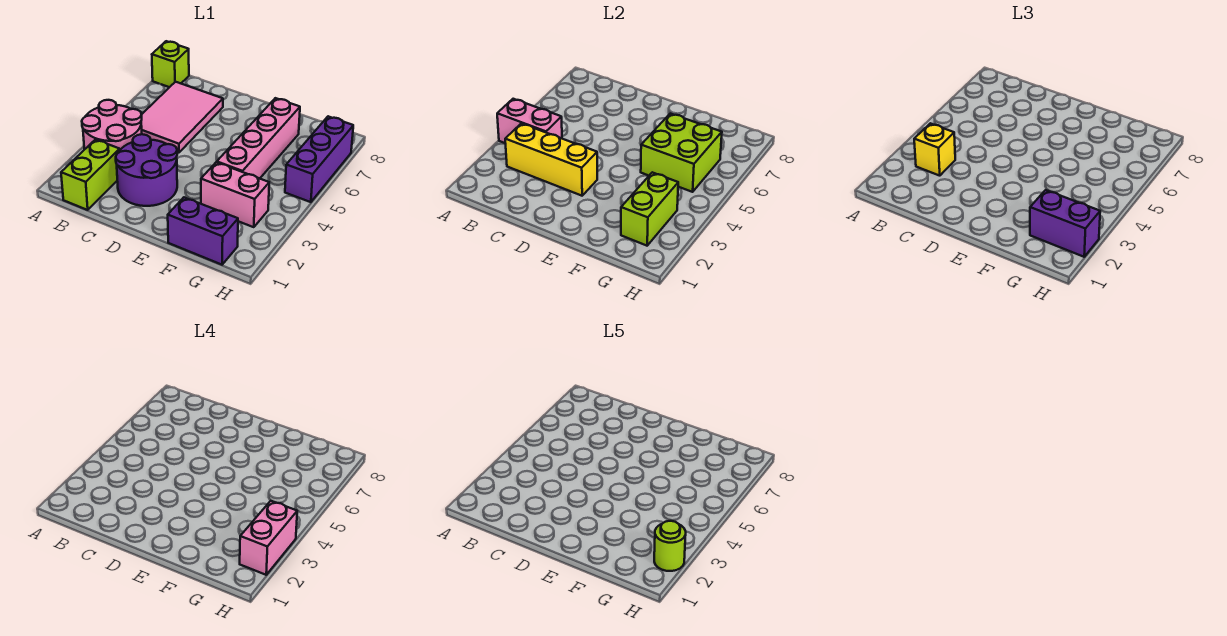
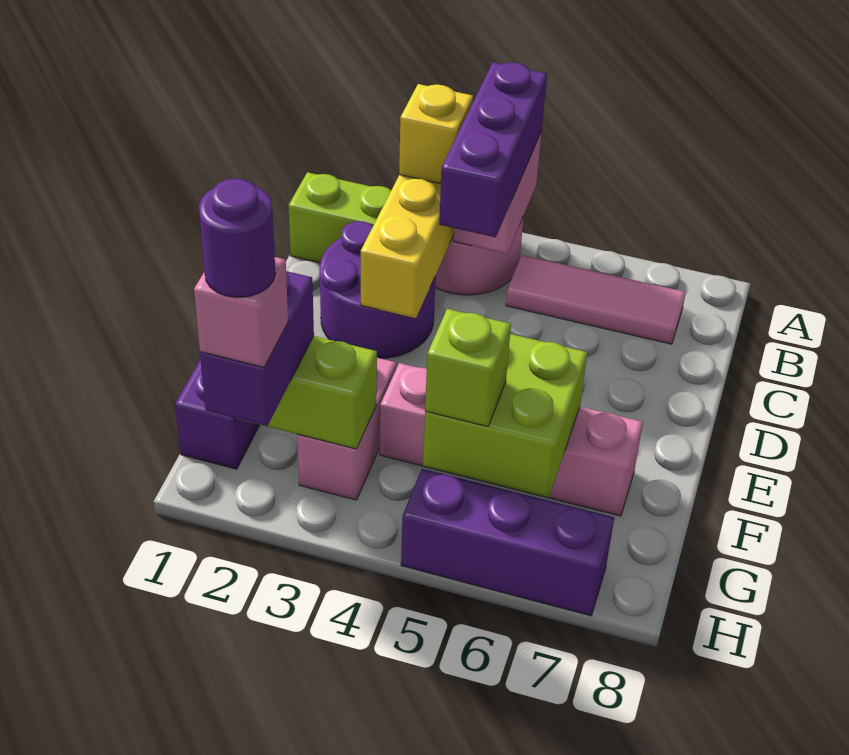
none -> purple brick A4:C4 level 3
lime brick A8 level 1 -> lime brick G5 level 3
pink tile B5:C7 level 1 -> pink tile B5:B7 level 1
pink brick H2:H3 level 4 -> pink brick H2 level 4
lime round brick H2 level 5 -> purple round brick H2 level 5

